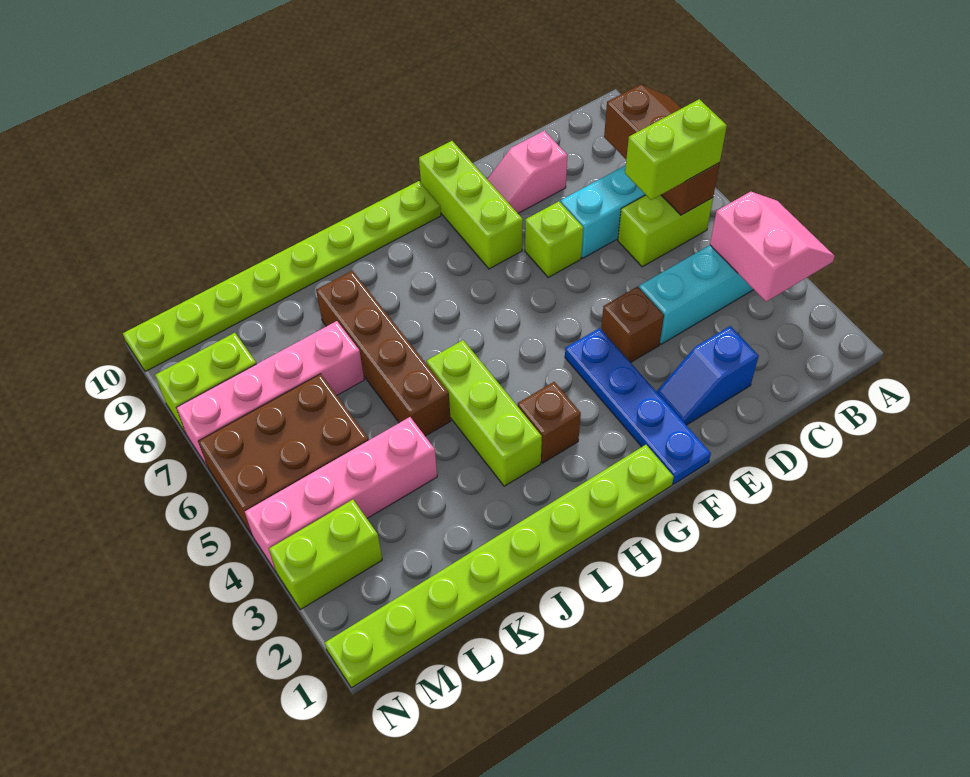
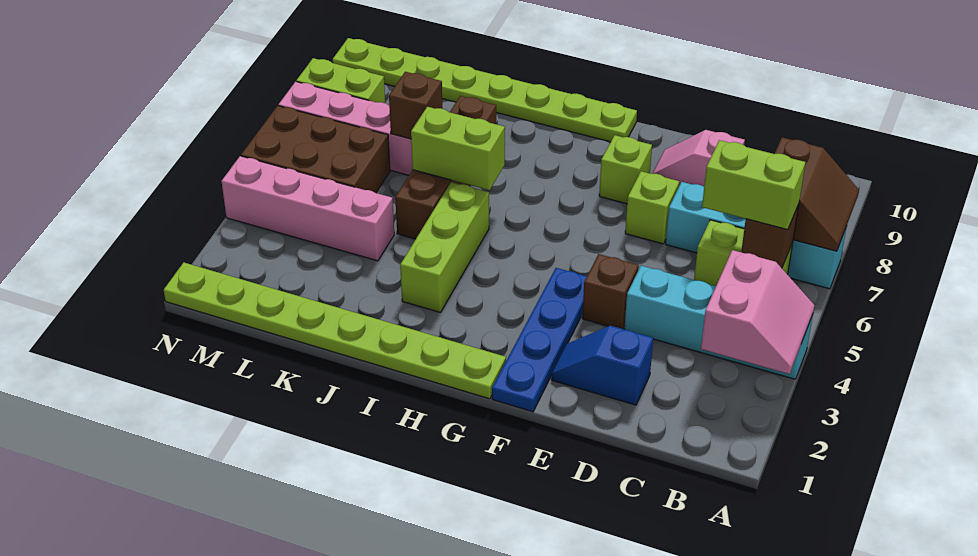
lime brick F8:F10 level 1 -> lime brick F8 level 1
brown brick H3 level 1 -> brown brick K7 level 2
lime brick M3:N3 level 1 -> lime brick I6:J6 level 2

